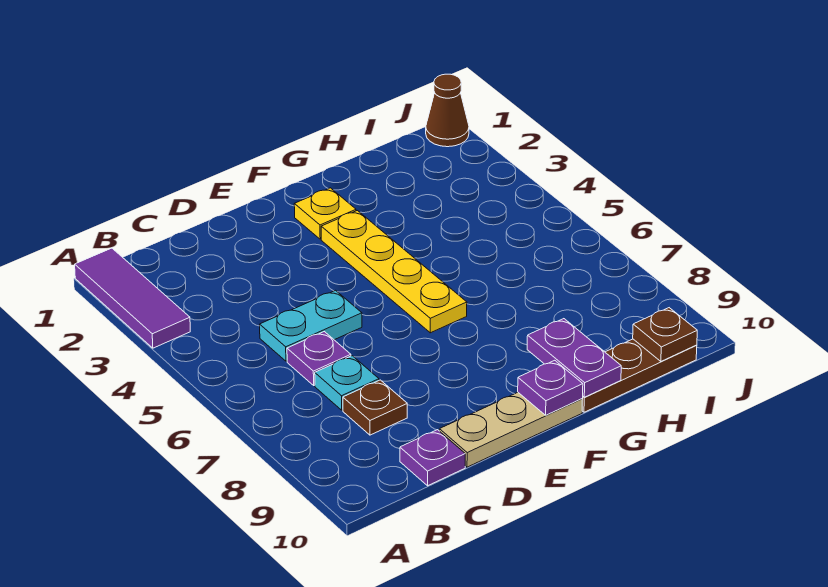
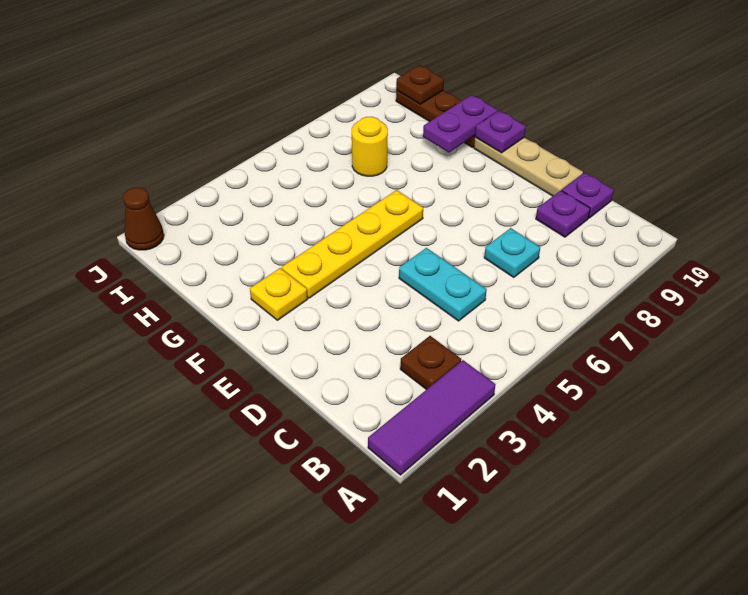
purple plate C6 level 1 -> purple plate C9 level 1
brown plate C8 level 1 -> brown plate B3 level 1
none -> yellow round brick H7 level 1

